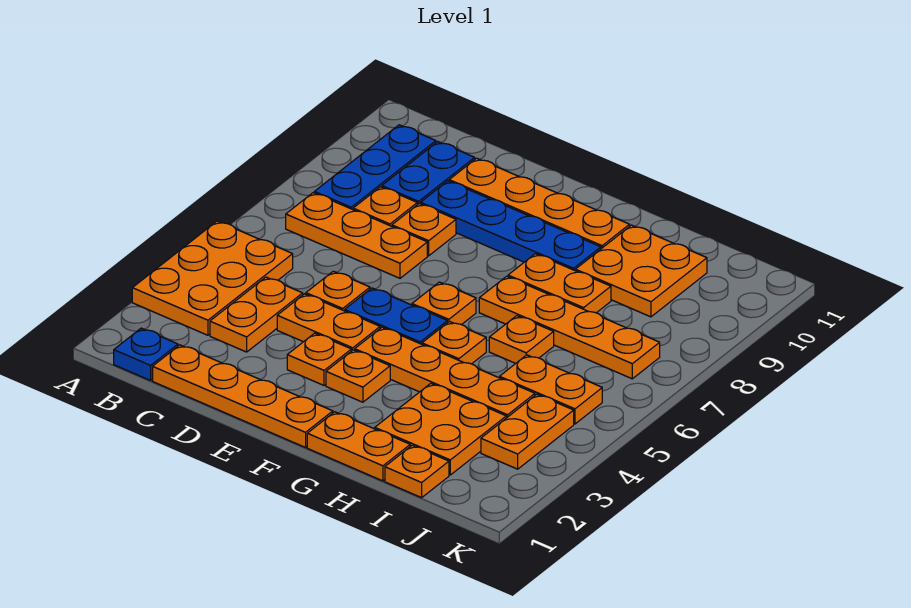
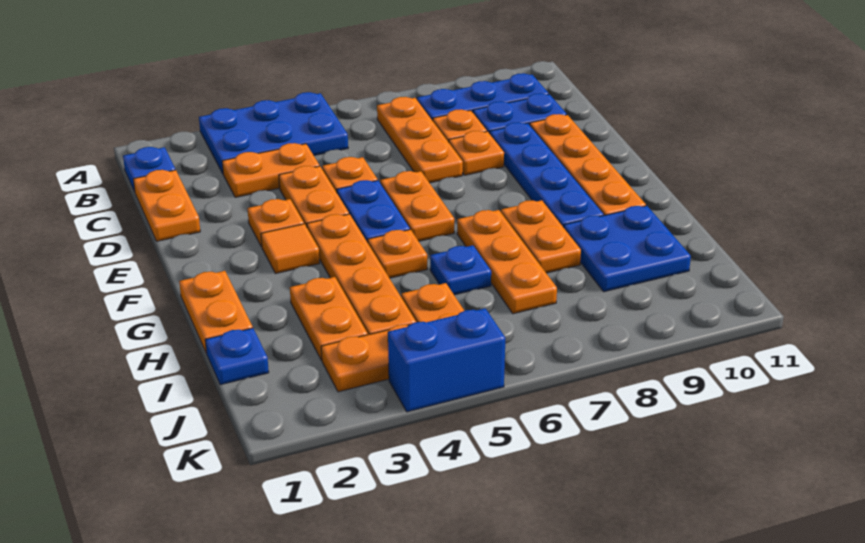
orange plate A3:B5 level 1 -> blue plate A3:B5 level 1
orange plate C1:F1 level 1 -> orange plate C1:D1 level 1
orange plate F3 level 1 -> orange tile F3 level 1
orange plate F6 level 1 -> orange plate E6:F6 level 1
orange plate G7:J7 level 1 -> orange plate G7:I7 level 1
orange plate H2:I3 level 1 -> orange plate H3:I3 level 1
orange plate H6 level 1 -> blue plate H6 level 1
orange plate H9:I10 level 1 -> blue plate H9:I10 level 1
orange plate I1 level 1 -> blue plate I1 level 1
none -> blue brick K4:K5 level 1

